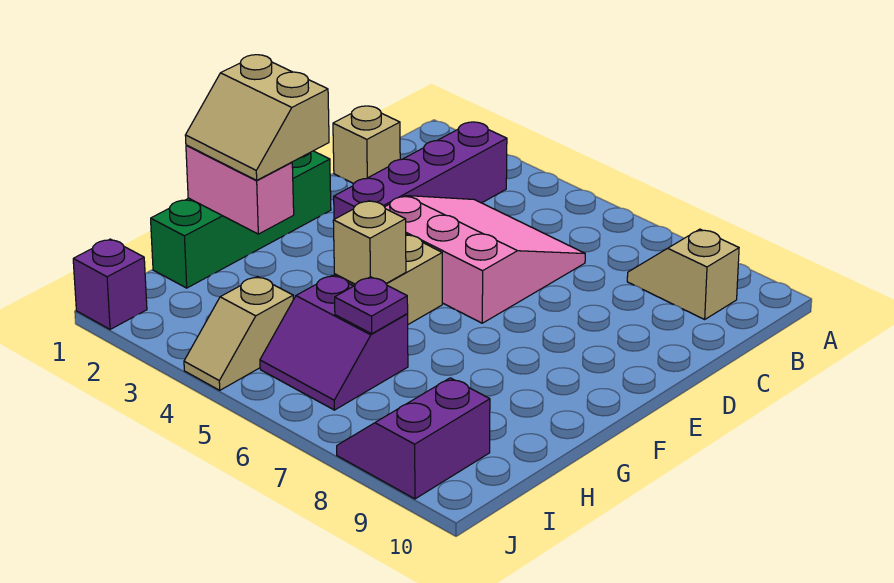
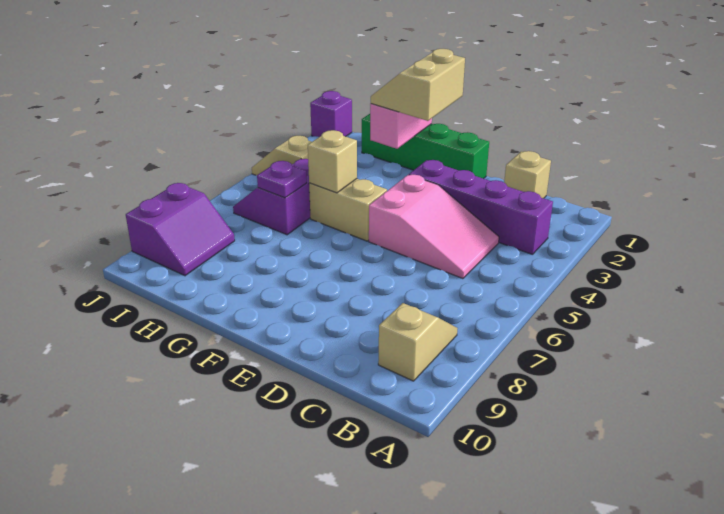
pink slope C4:E6 level 1 top E -> pink slope C4:E5 level 1 top E
purple slope I8:J9 level 1 top 9 -> purple slope I8:J9 level 1 top J

